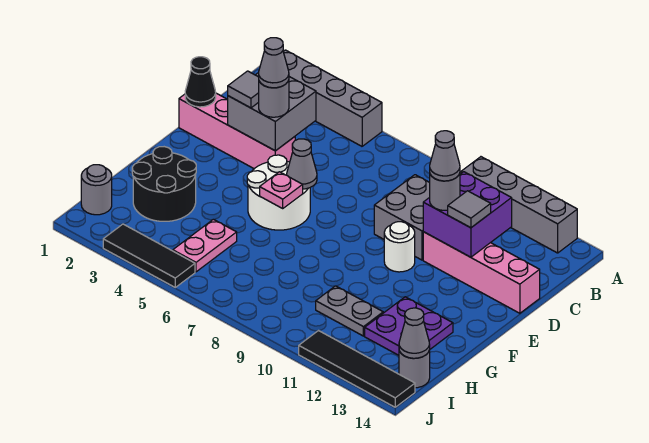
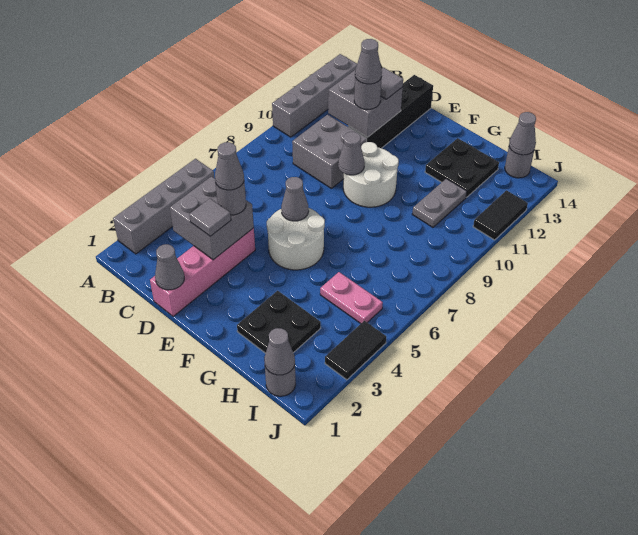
purple brick C11:D12 level 2 -> grey brick C11:D12 level 2
black cone D1 level 2 -> grey cone D1 level 2
pink brick D11:D14 level 1 -> black brick D11:D14 level 1
none -> grey cone E9 level 2
white round brick E10 level 1 -> white round brick E9:F10 level 1
pink plate F6 level 2 -> none
black round brick G2:H3 level 1 -> black plate G2:H3 level 1
purple plate G12:H13 level 1 -> black plate G12:H13 level 1
none -> grey cone I1 level 2
black tile J3:J5 level 1 -> black tile J3:J4 level 1
black tile J11:J14 level 1 -> black tile J11:J12 level 1

